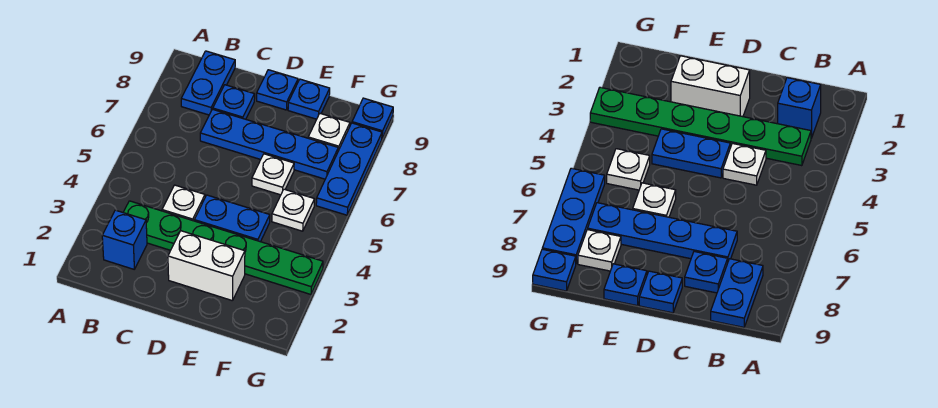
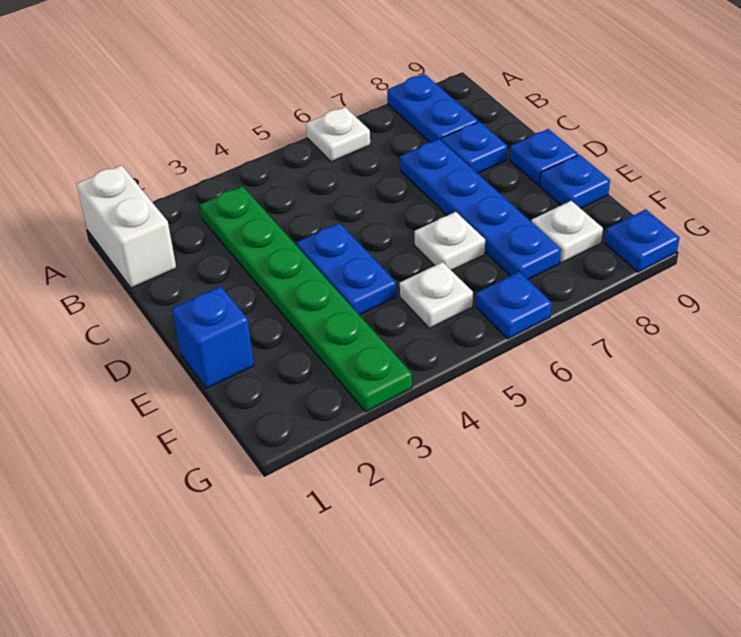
blue brick B2 level 1 -> blue brick E1 level 1
blue plate B8:B9 level 1 -> blue plate A8:B8 level 1
white plate C4 level 1 -> white plate A6 level 1
white brick D2:E2 level 1 -> white brick A1:B1 level 1
blue plate G6:G8 level 1 -> blue plate G6 level 1

